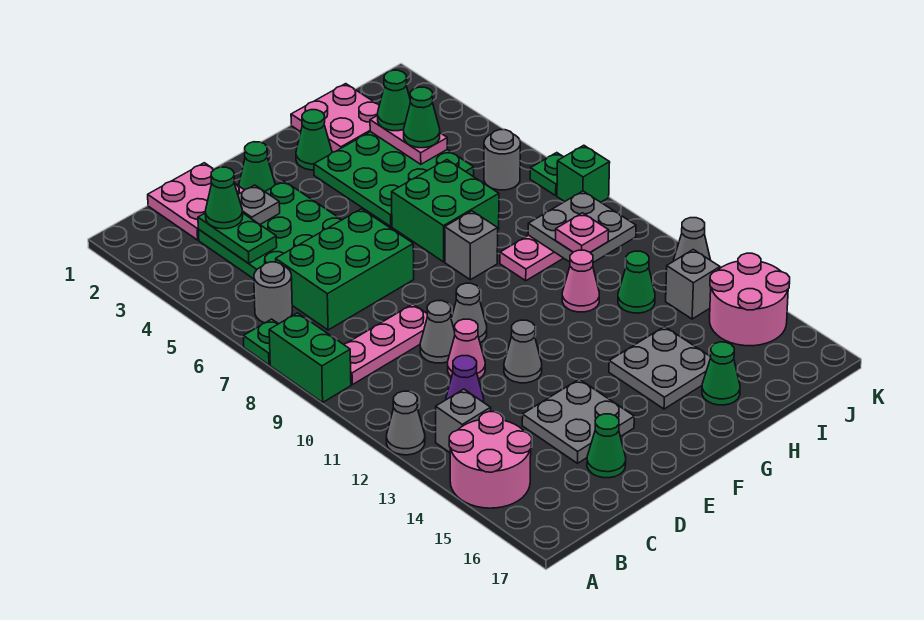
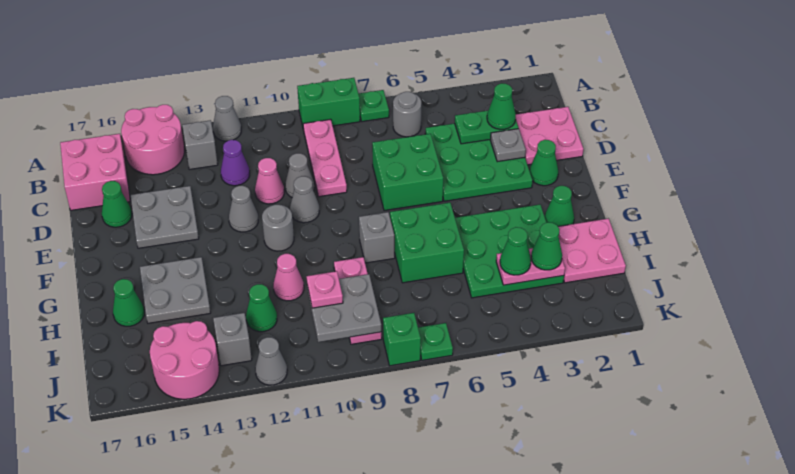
none -> pink brick B16:C17 level 1
green brick C6:E7 level 1 -> green brick D6:E7 level 1
grey round brick J6 level 1 -> grey round brick F11 level 1

